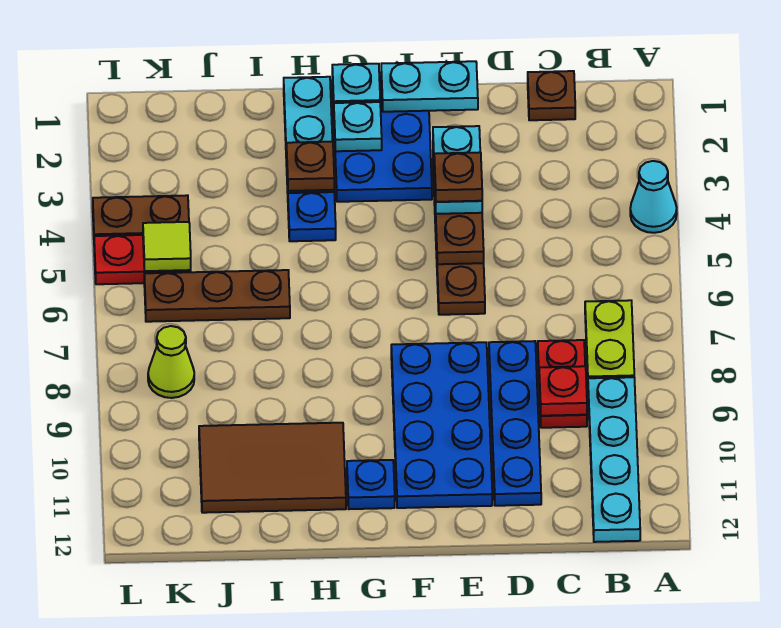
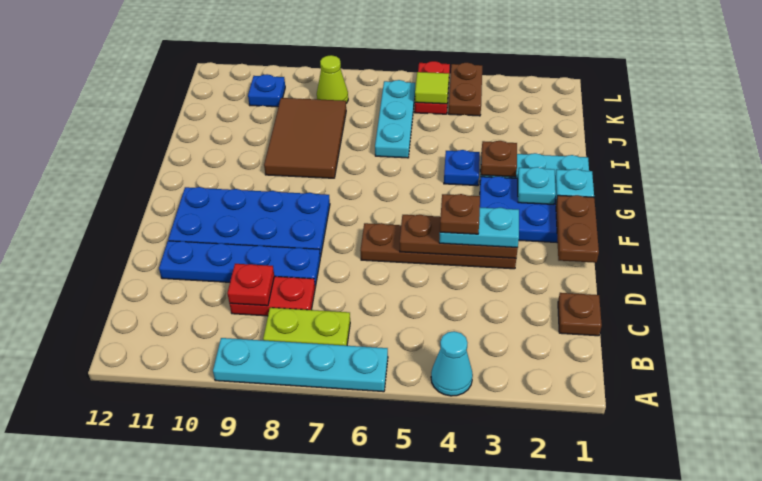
cyan plate B9:B12 level 1 -> cyan plate A6:A9 level 1
cyan plate E1:F1 level 2 -> brown plate E1:F1 level 2
blue plate G11 level 1 -> blue plate K10 level 1
brown tile H10:J11 level 1 -> brown tile H8:J9 level 1
brown plate I6:K6 level 1 -> cyan plate I6:K6 level 1

